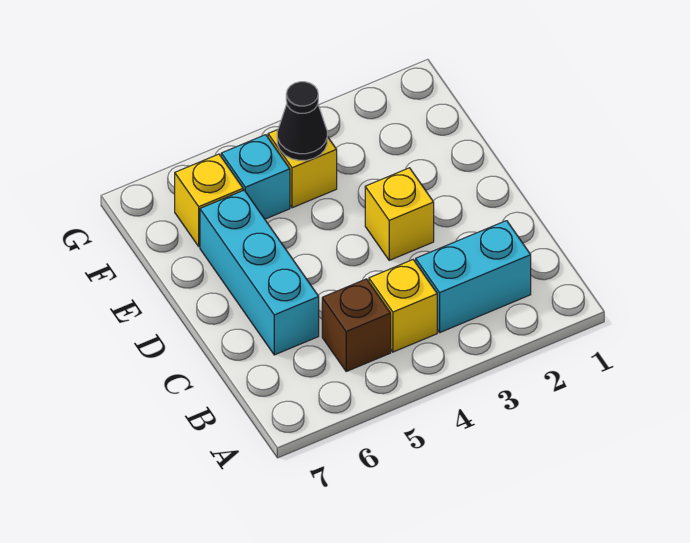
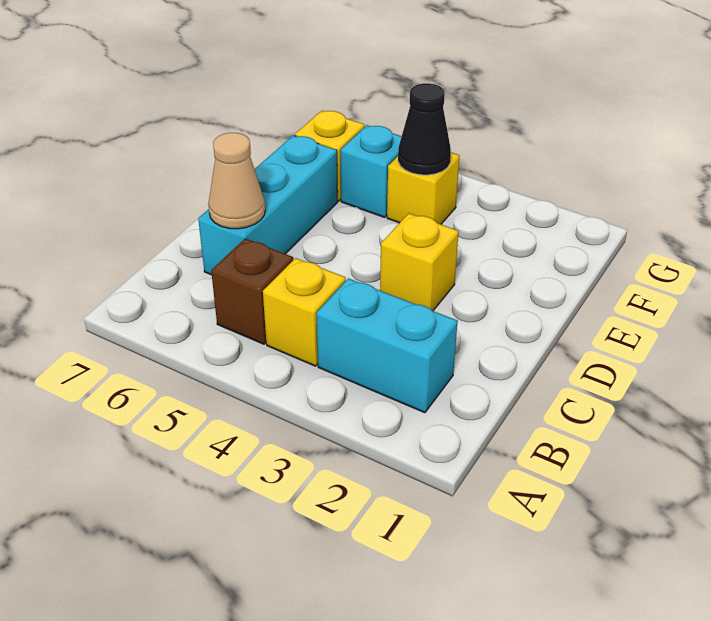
none -> tan cone C6 level 2

